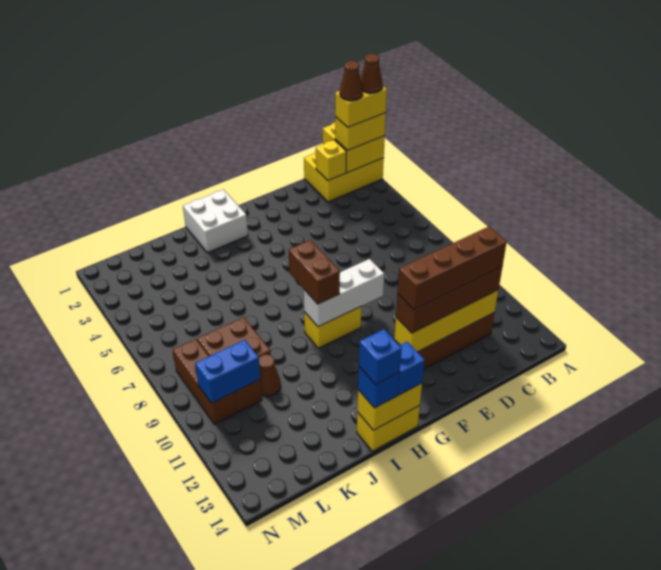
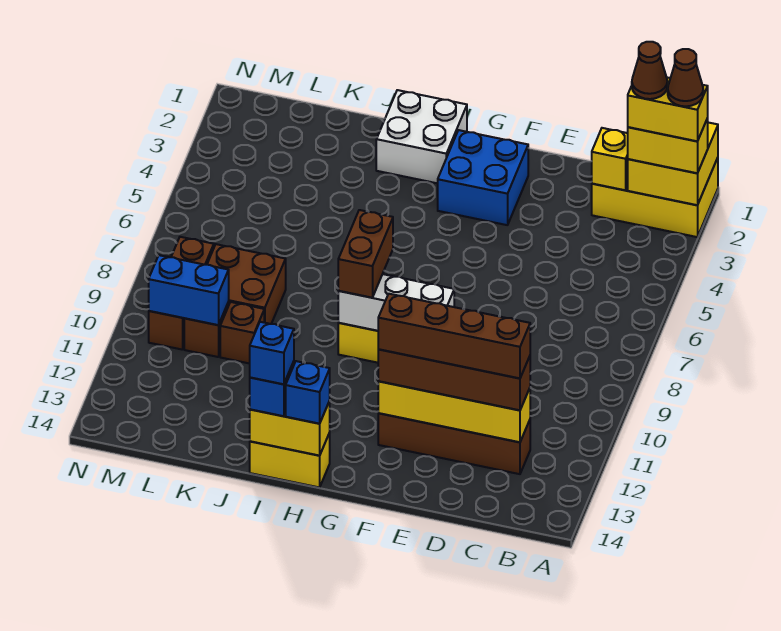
none -> blue brick F2:G3 level 1
brown cone K10 level 1 -> brown brick K10 level 1

